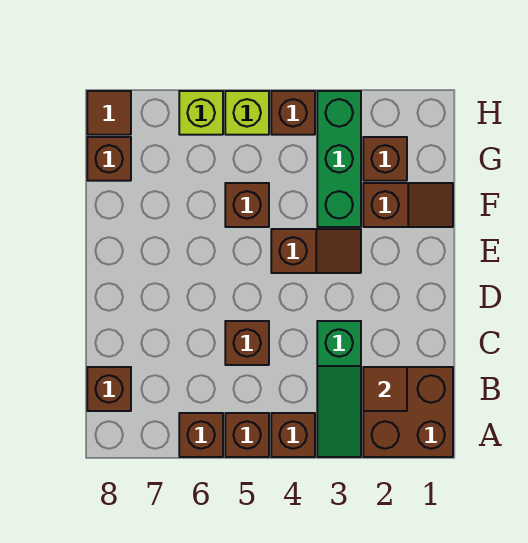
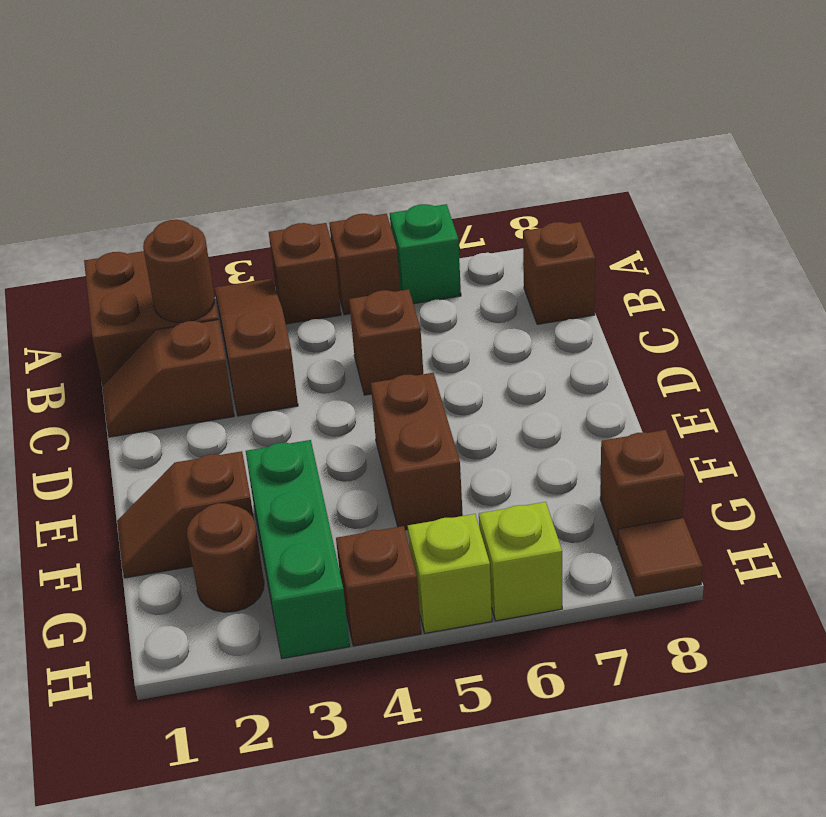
green slope A3:C3 level 1 top C -> brown slope A3:C3 level 1 top C
brown brick A6 level 1 -> green brick A6 level 1
brown tile B2 level 2 -> brown round brick B2 level 2
brown slope E3:E4 level 1 top 4 -> brown slope C1:C2 level 1 top 2
brown brick F5 level 1 -> brown brick E5:F5 level 1
brown brick G2 level 1 -> brown round brick G2 level 1

